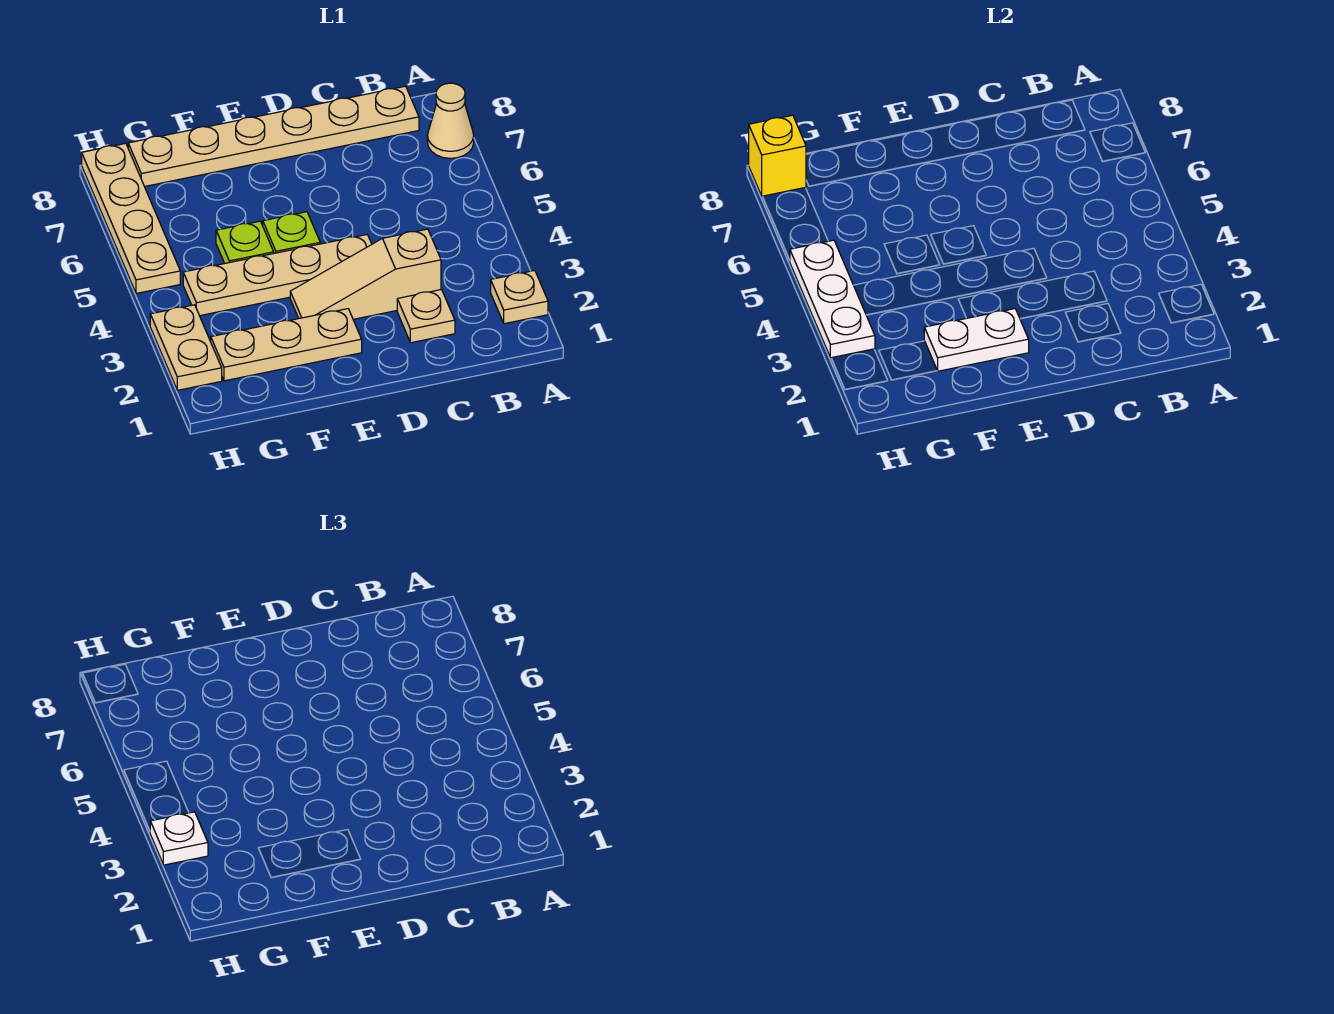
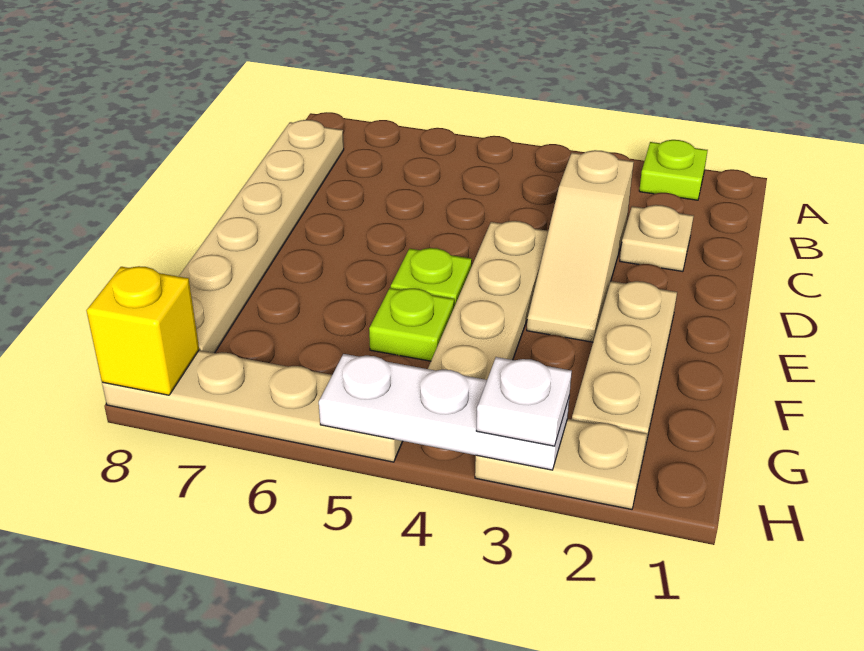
tan plate A2 level 1 -> lime plate A2 level 1
tan cone A7 level 1 -> none
white plate E2:F2 level 2 -> none

